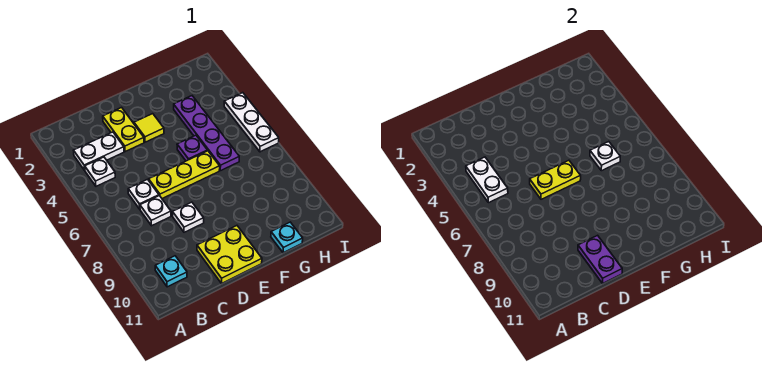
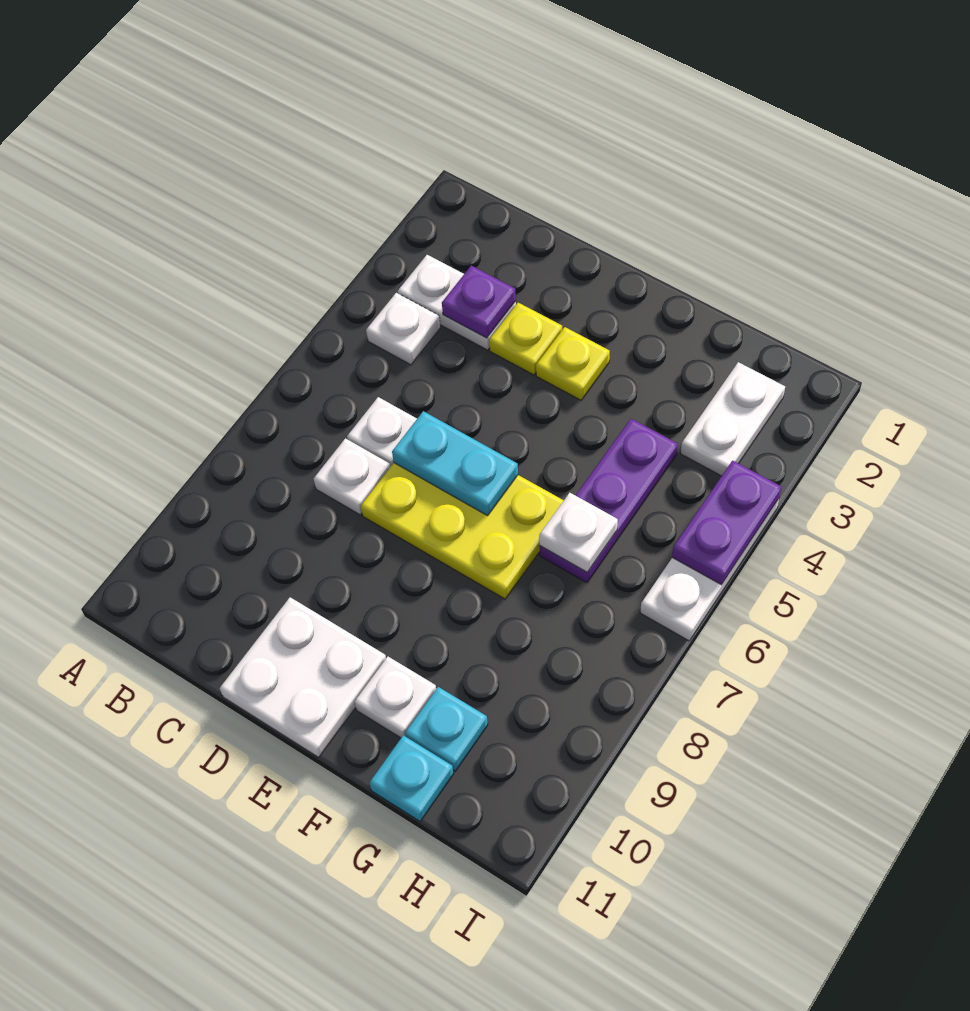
white plate B4:B5 level 2 -> white plate H2:H3 level 1
cyan plate B10 level 1 -> cyan plate G10 level 1
yellow plate D2:D3 level 1 -> yellow plate D3 level 1
yellow plate D6:F6 level 1 -> yellow plate D6:F7 level 1
yellow plate D6:E6 level 2 -> cyan plate D6:E6 level 2
white plate D8 level 1 -> white plate F10 level 1
yellow plate D10:E11 level 1 -> white plate D10:E11 level 1
purple plate D10:D11 level 2 -> purple plate I4:I5 level 2
yellow tile E3 level 1 -> yellow plate E3 level 1
purple plate F5 level 1 -> purple plate C3 level 2
purple plate G3:G6 level 1 -> purple plate G4:G6 level 1

